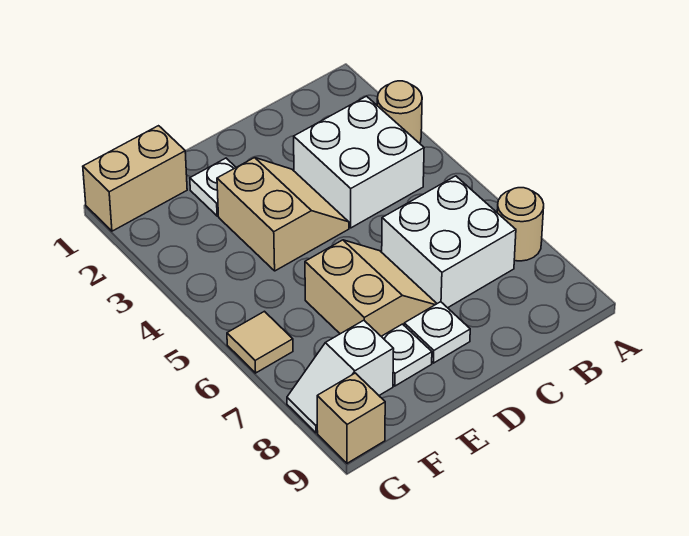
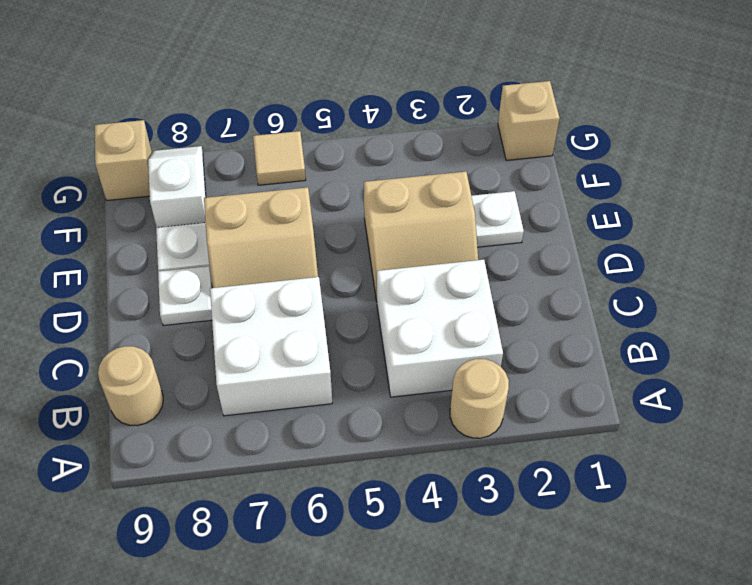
tan round brick A7 level 1 -> tan round brick B9 level 1
tan brick F1:G1 level 1 -> tan brick G1 level 1

